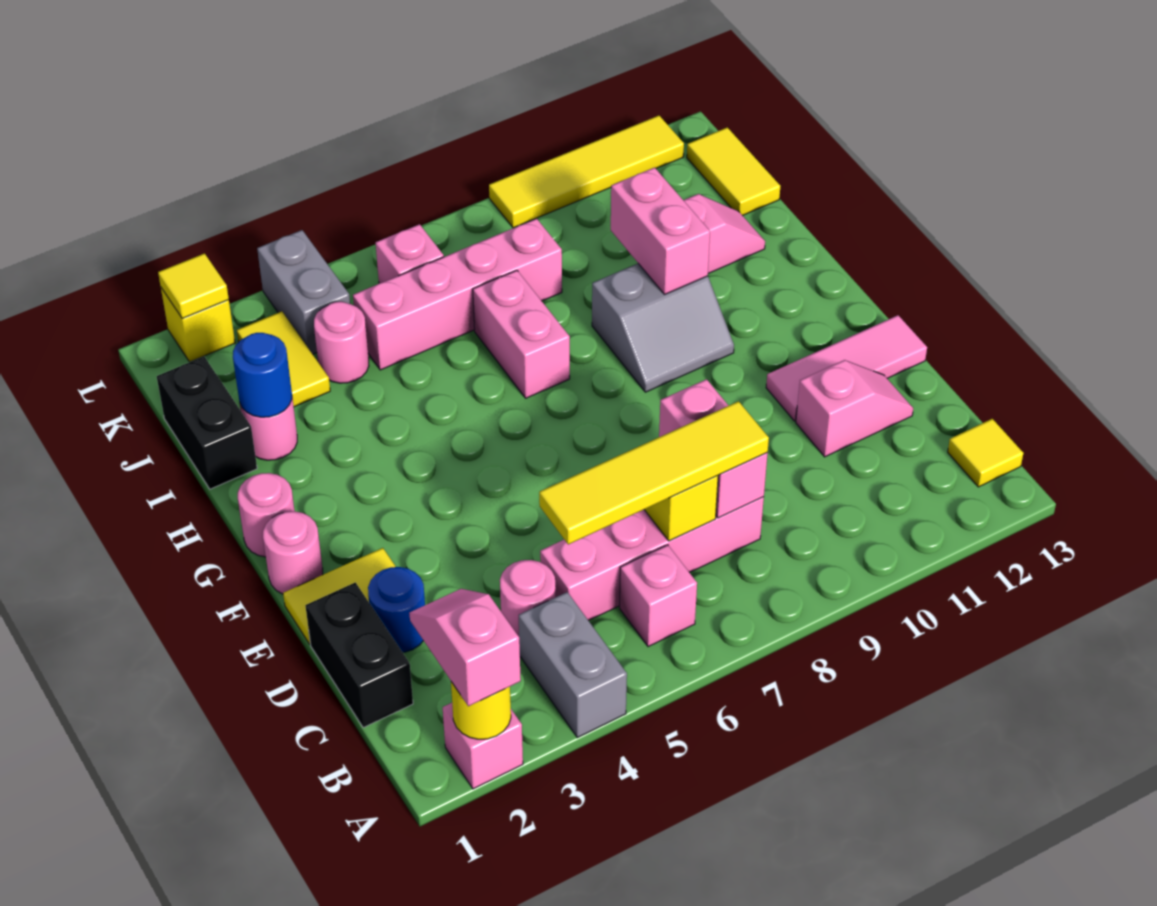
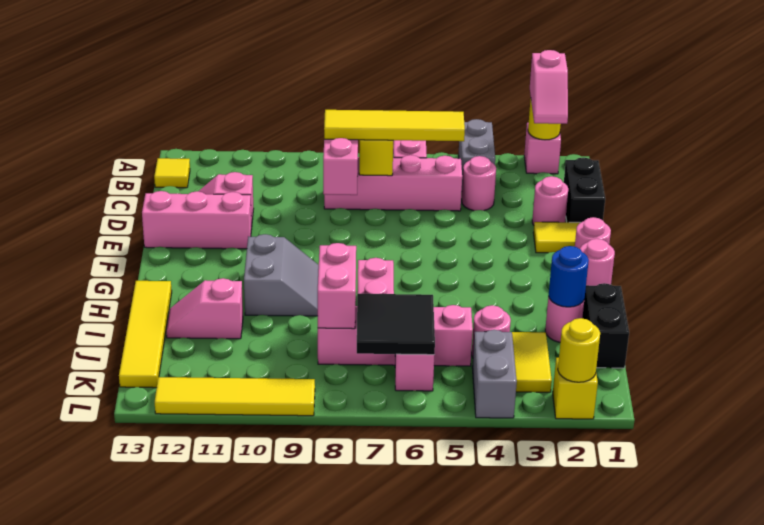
blue round brick D2 level 1 -> pink round brick D2 level 1
pink tile E11:E13 level 1 -> pink brick E11:E13 level 1
grey slope G9:H10 level 1 top H -> grey slope G9:H10 level 1 top 10
pink brick H10:I10 level 2 -> pink brick I8:J8 level 2
none -> black tile J6:K7 level 2
yellow tile J13:K13 level 1 -> yellow tile H13:K13 level 1
yellow tile L2 level 2 -> yellow round brick L2 level 2

